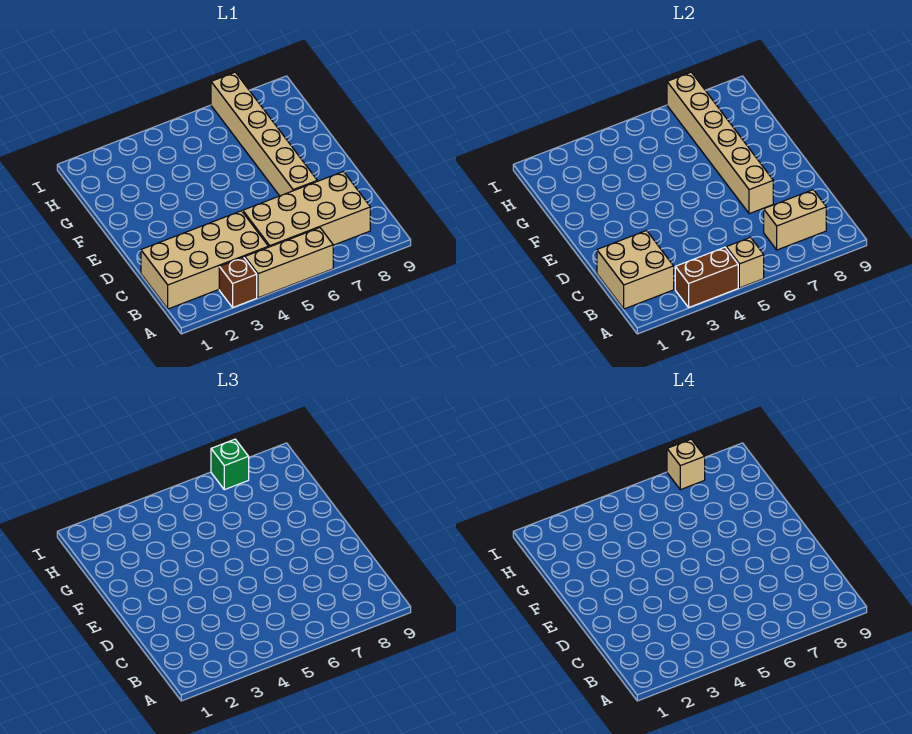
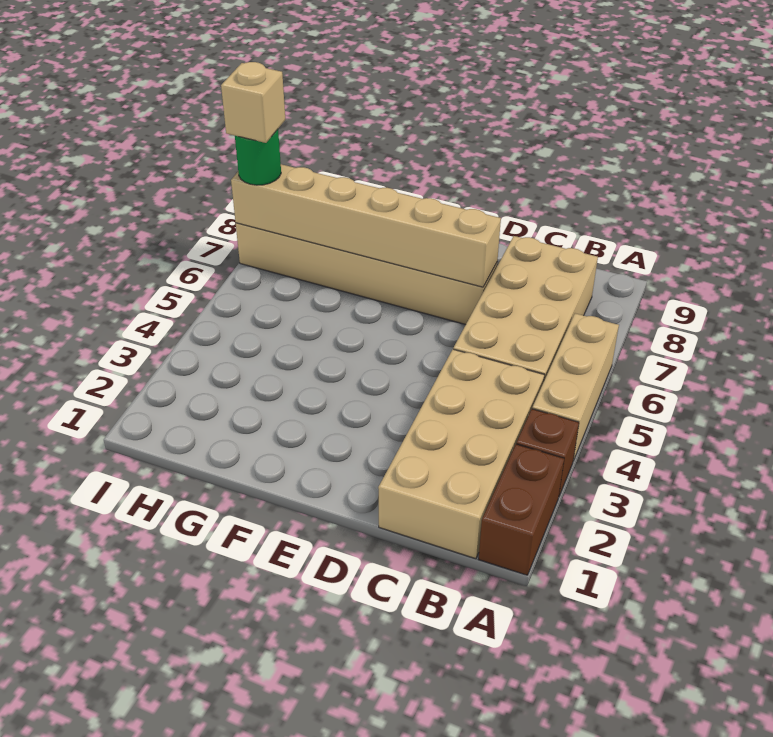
brown brick A3:A4 level 2 -> brown brick A1:A2 level 1
tan brick A5 level 2 -> none
tan brick B1:C2 level 2 -> none
tan brick B7:B8 level 2 -> none
green brick I7 level 3 -> green round brick I7 level 3

